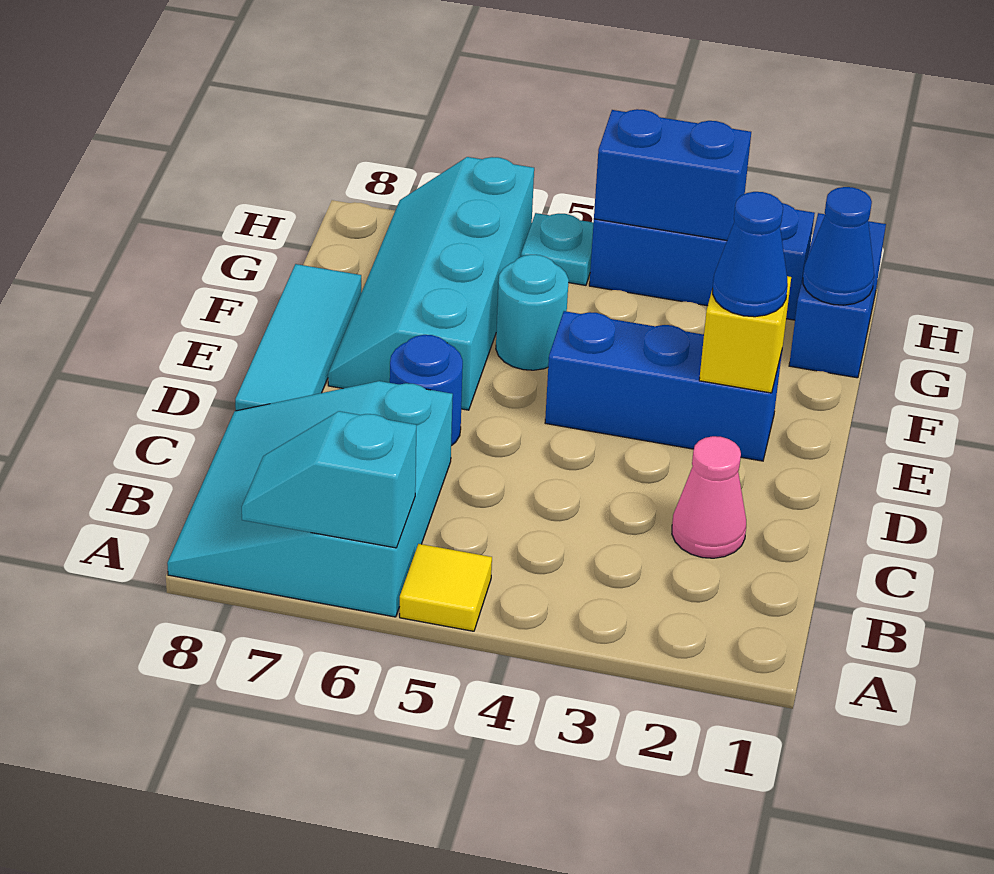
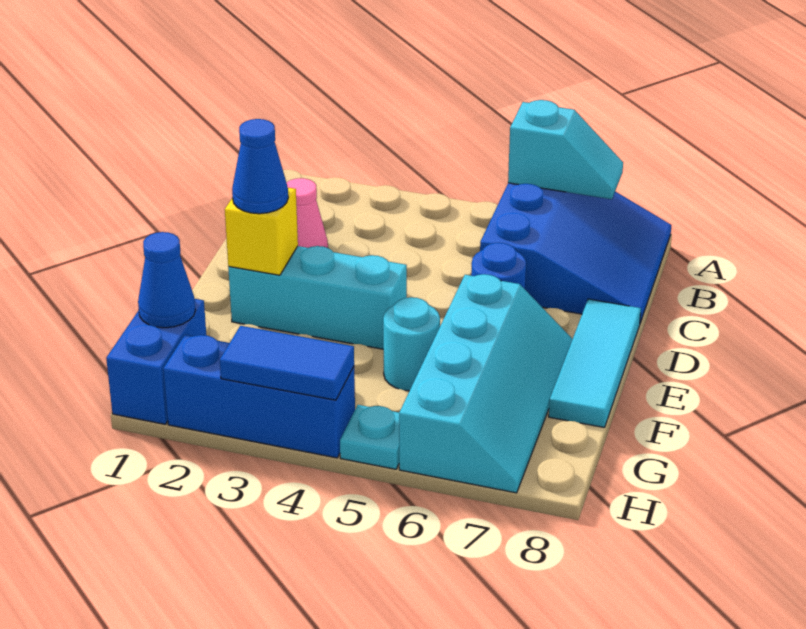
yellow tile A5 level 1 -> none
cyan slope A6:C8 level 1 top 6 -> blue slope A6:C8 level 1 top 6
blue brick E2:E4 level 1 -> cyan brick E2:E4 level 1
blue brick H3:H4 level 2 -> blue tile H3:H4 level 2

